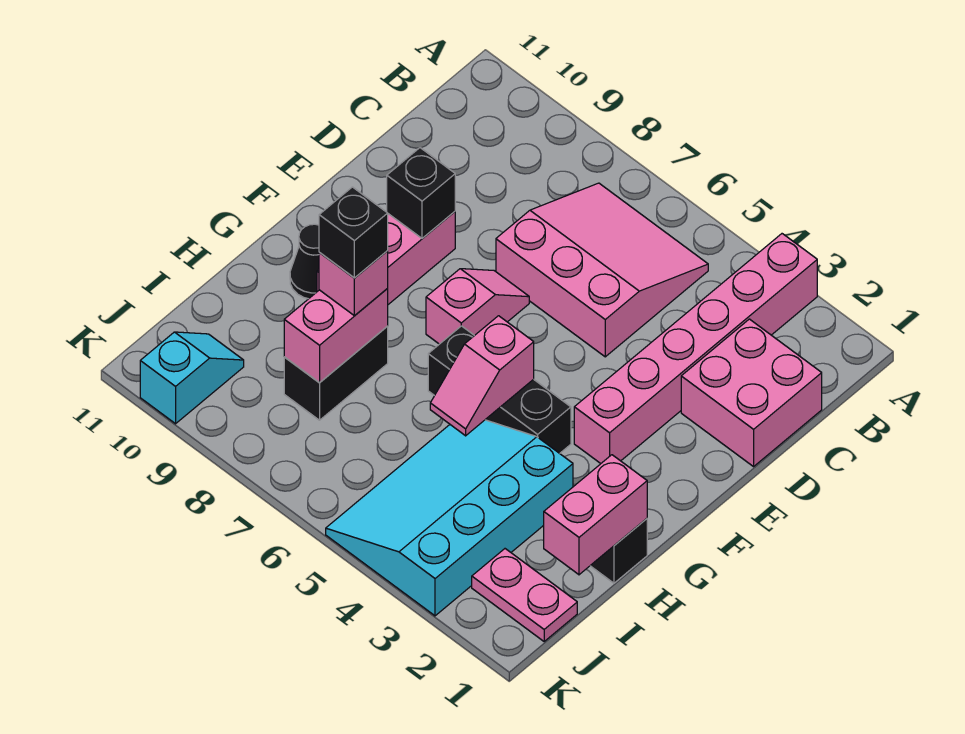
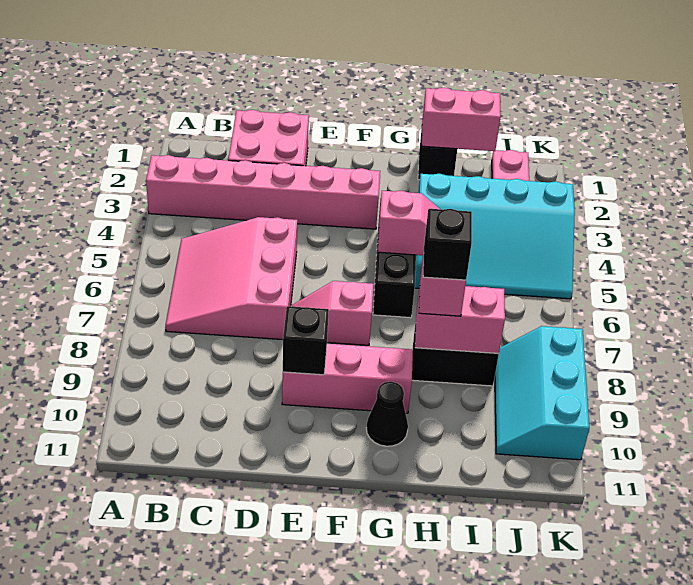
cyan slope J10:K10 level 1 top K -> cyan slope J8:K10 level 1 top K

